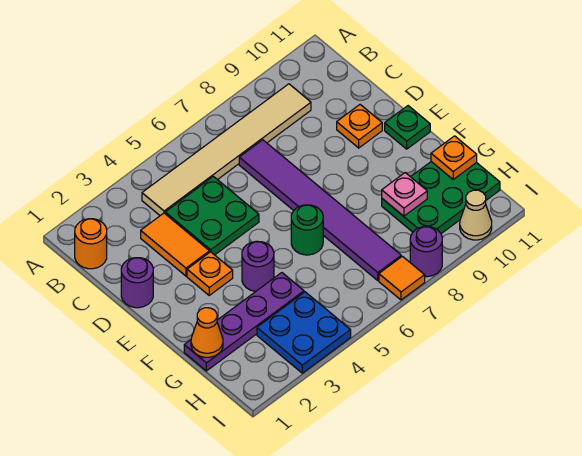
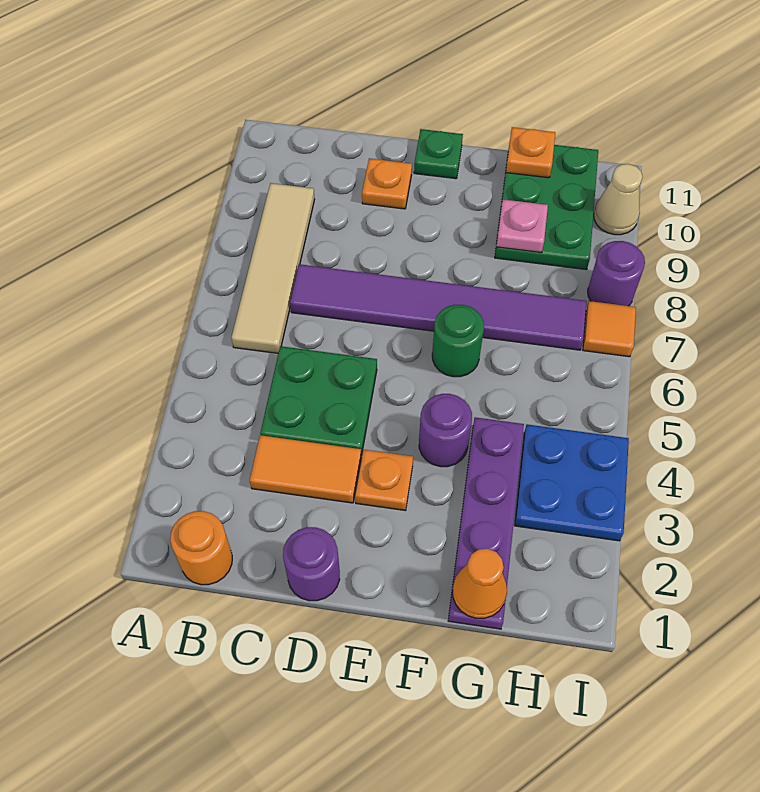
tan tile B4:B9 level 1 -> tan tile B6:B9 level 1

